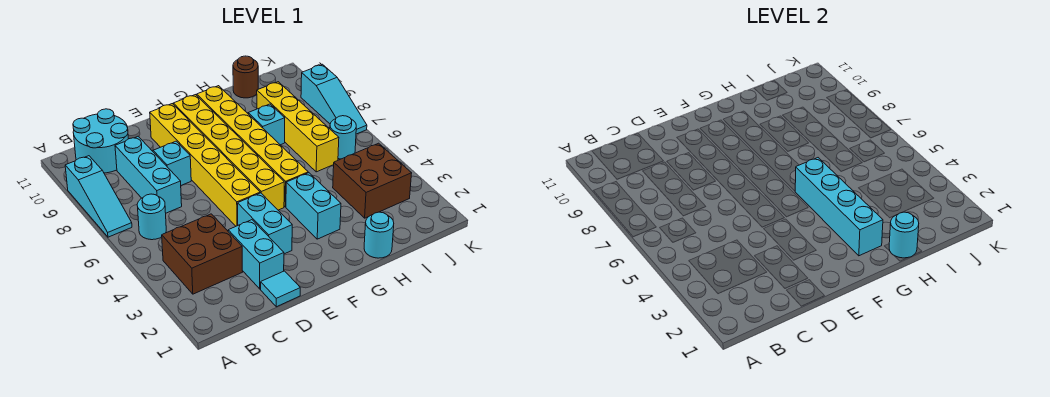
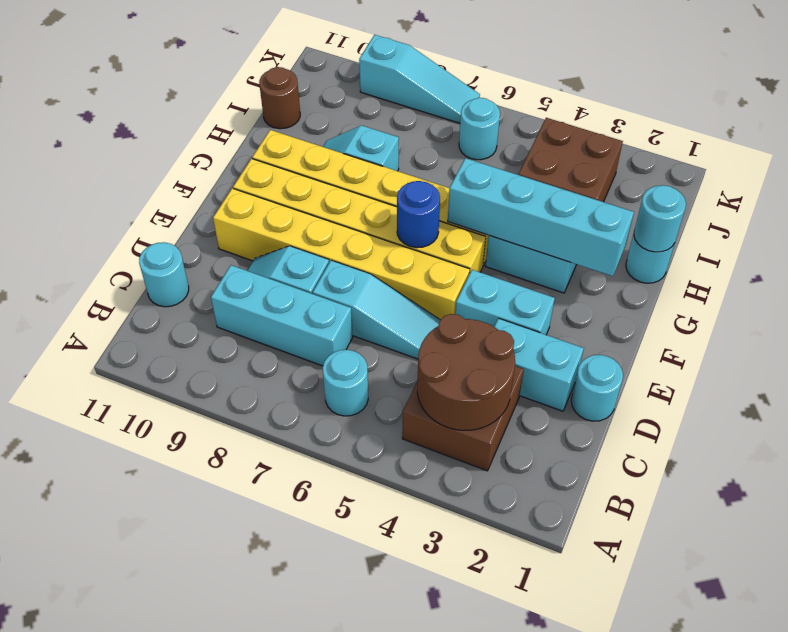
cyan slope A7:A9 level 1 top 9 -> cyan slope D5:D7 level 1 top 7
none -> brown round brick B3:C4 level 2
cyan round brick B10:C11 level 1 -> cyan round brick C11 level 1
cyan tile D1 level 1 -> cyan round brick D1 level 1
none -> blue round brick F6 level 2
yellow brick I6:I9 level 1 -> none

